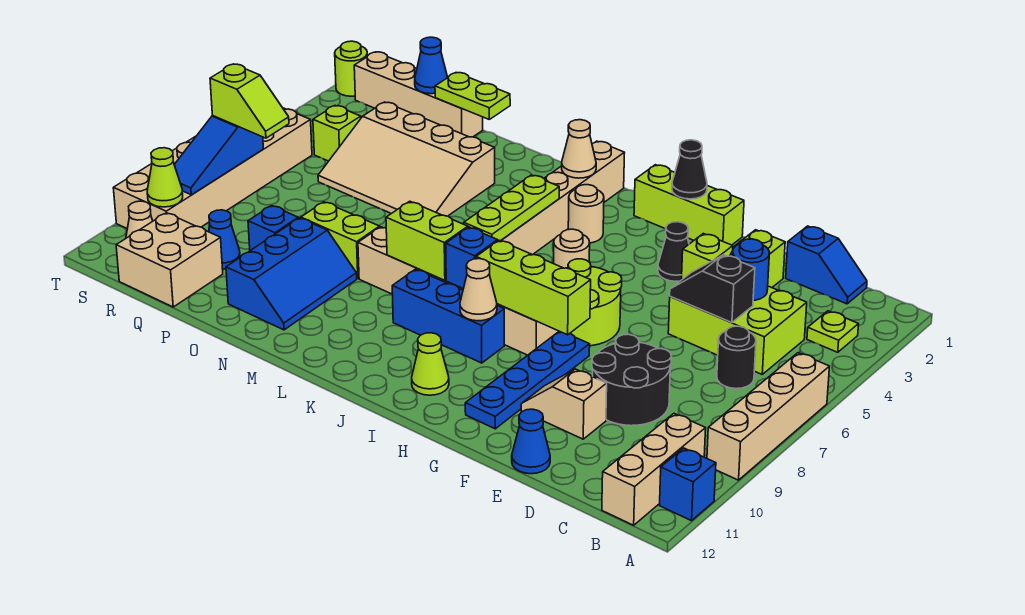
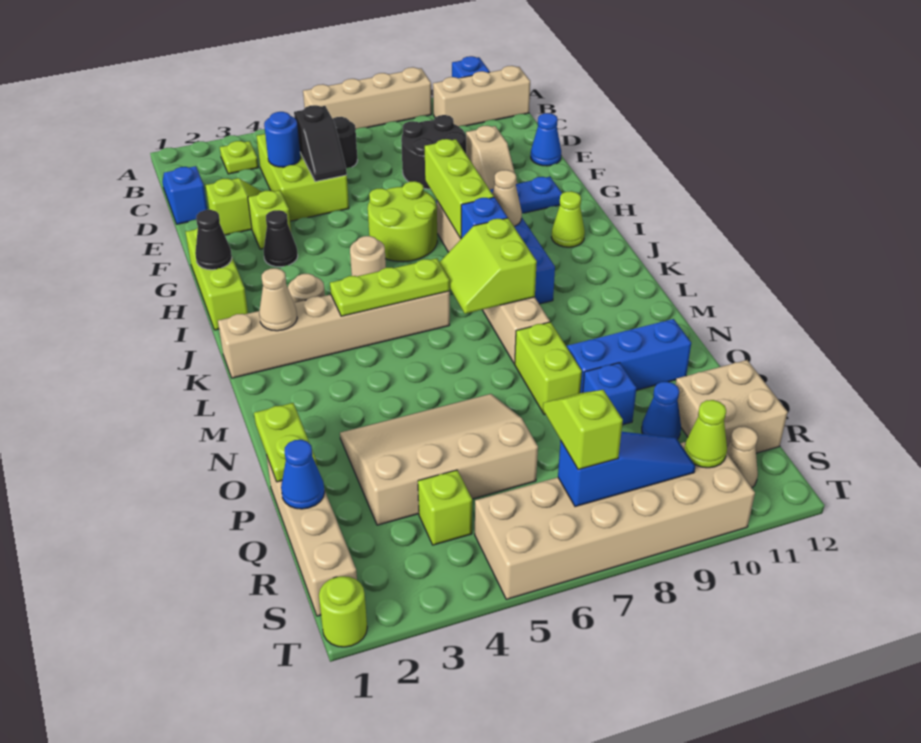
tan slope N3:Q5 level 1 top 3 -> tan slope O3:Q6 level 1 top Q

